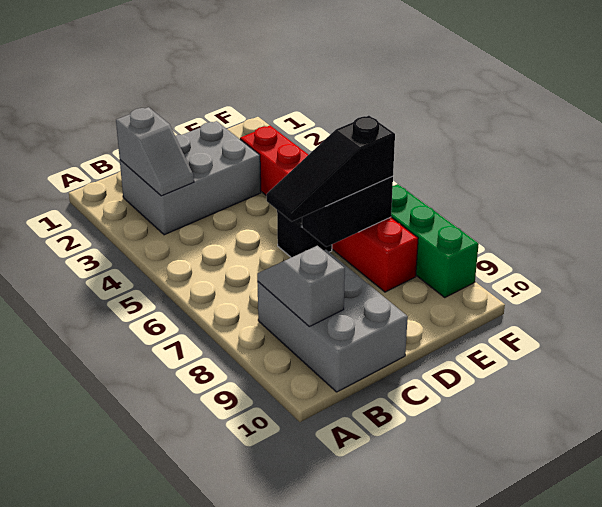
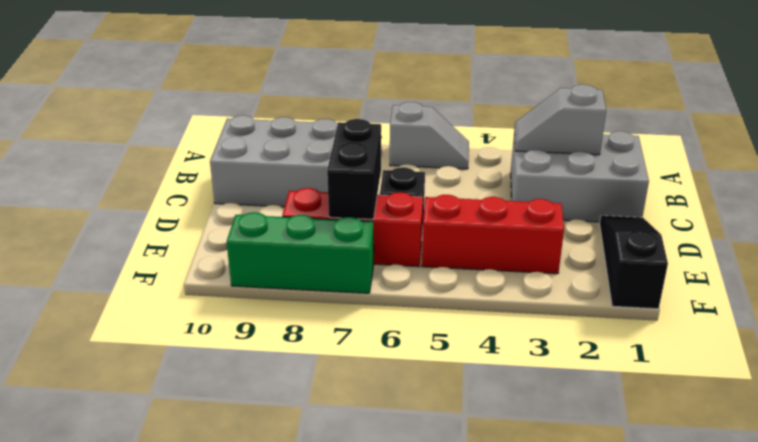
grey brick B2:D3 level 1 -> grey brick B1:C3 level 1
grey slope B8:B9 level 2 top 9 -> grey slope A5:A6 level 1 top 6
black slope C7:E7 level 3 top E -> black slope D1:F1 level 1 top F

